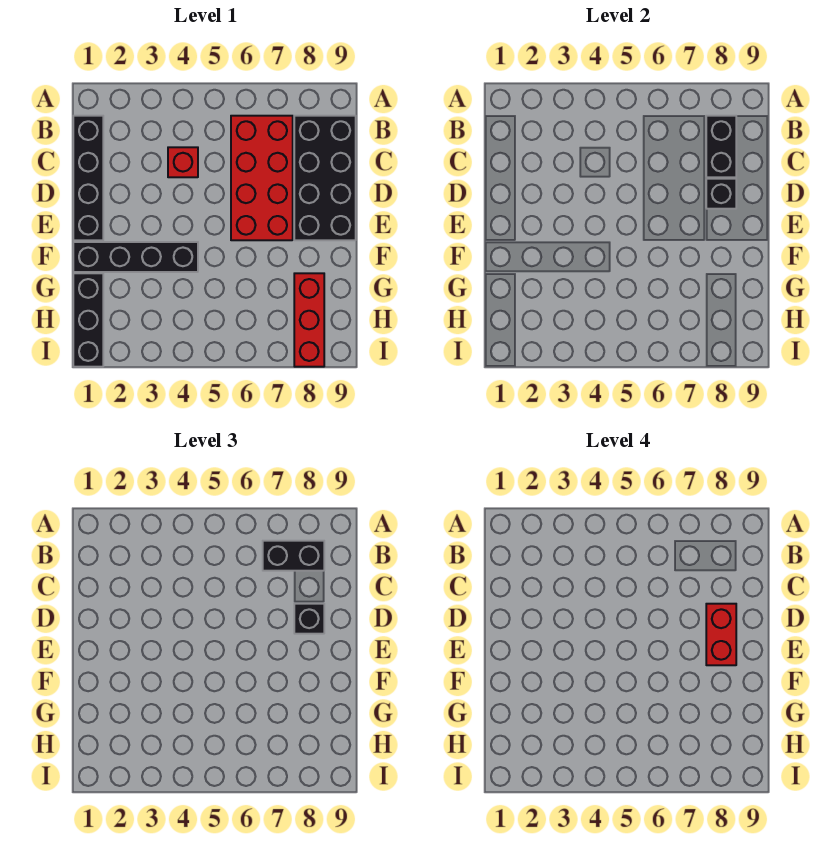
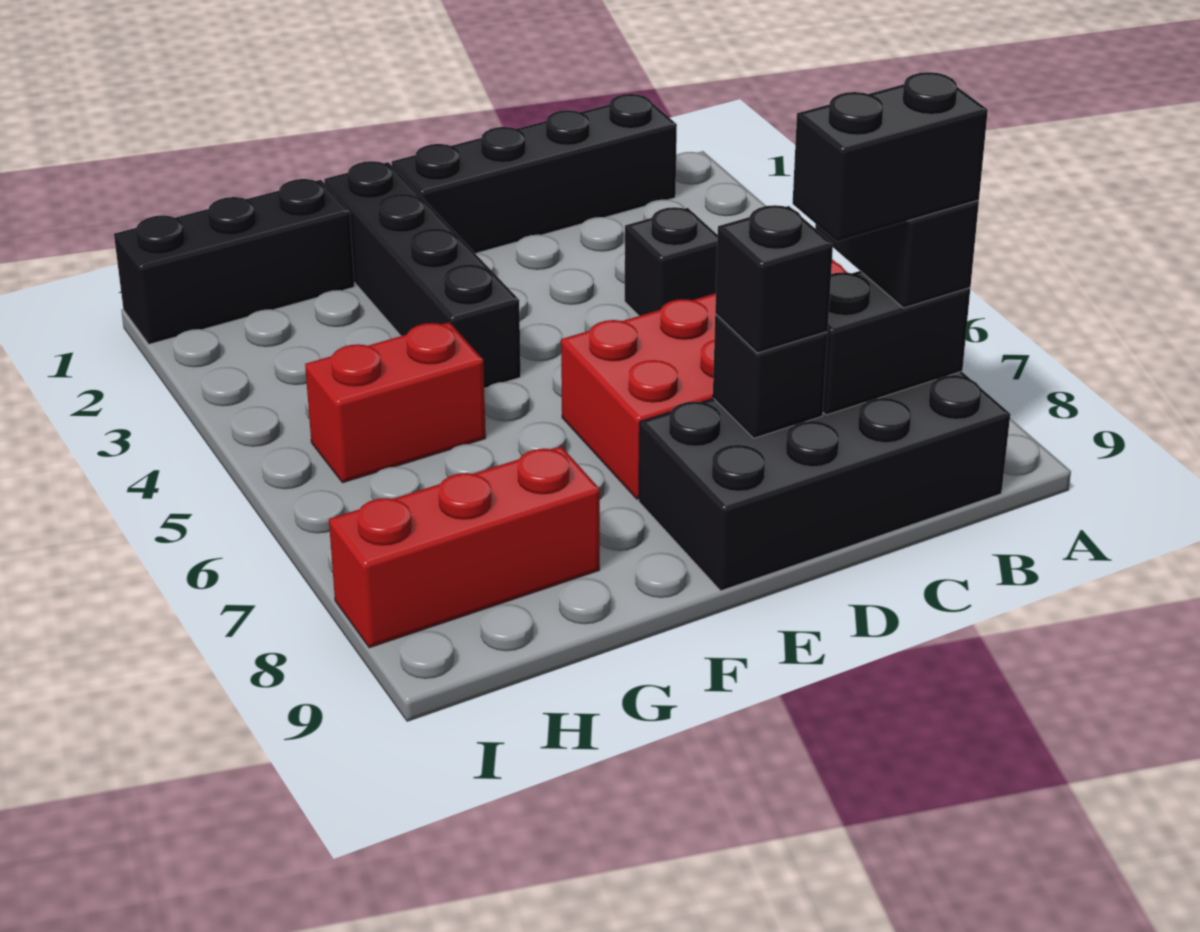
none -> black brick B8:C8 level 4
red brick C4 level 1 -> black brick C4 level 1
red brick D8:E8 level 4 -> red brick G5:H5 level 1

